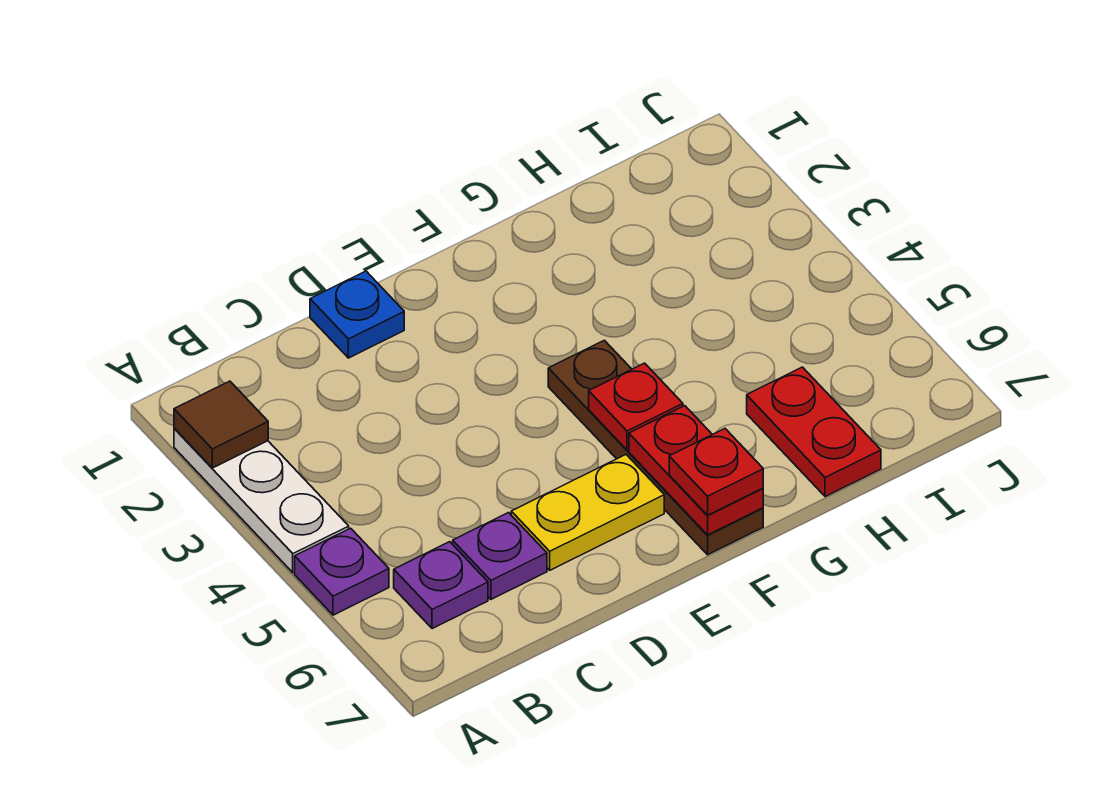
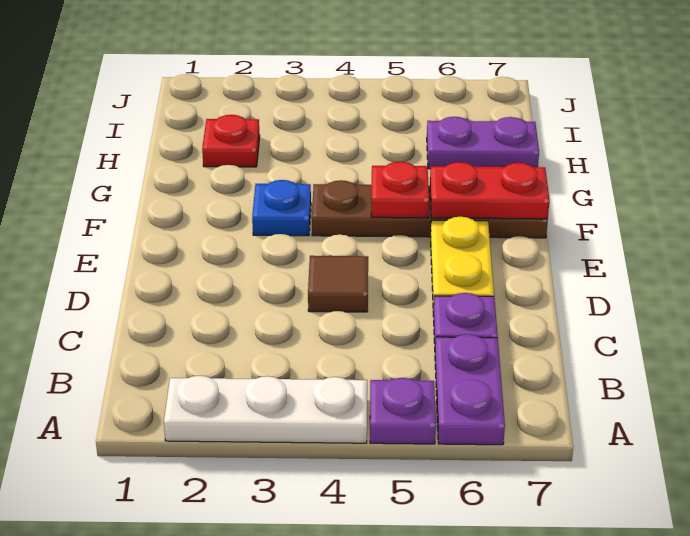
brown tile A2 level 2 -> brown tile D4 level 1
purple plate B6 level 1 -> purple plate A6:B6 level 1
blue plate D1 level 1 -> blue plate F3 level 1
red plate F7 level 3 -> red plate H2 level 1
red plate H6:H7 level 1 -> purple plate H6:H7 level 1

